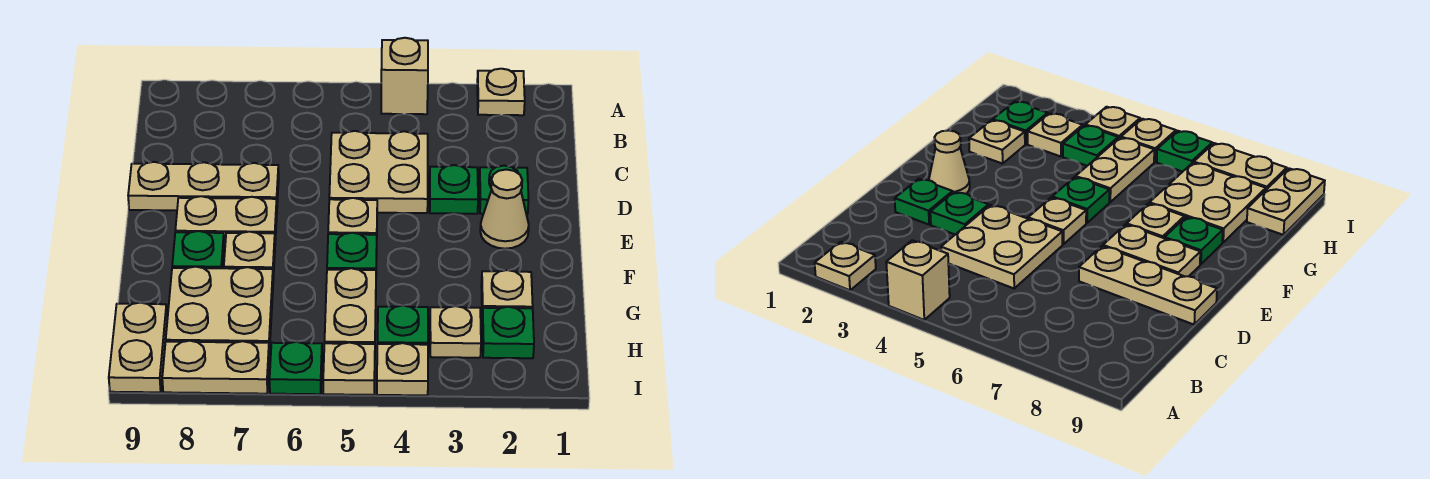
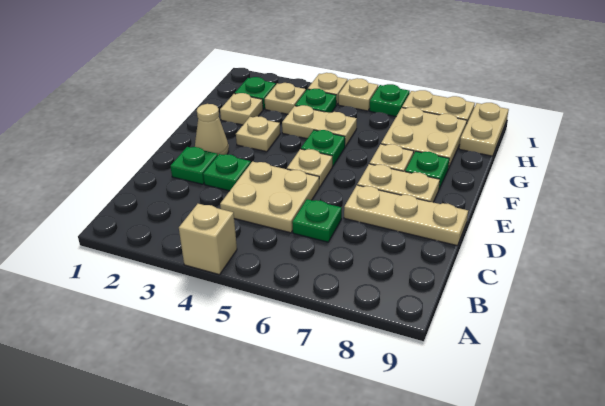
tan plate A2 level 1 -> tan plate F3 level 1
none -> green plate C6 level 1
tan plate G5:H5 level 1 -> tan plate G4:G5 level 1

